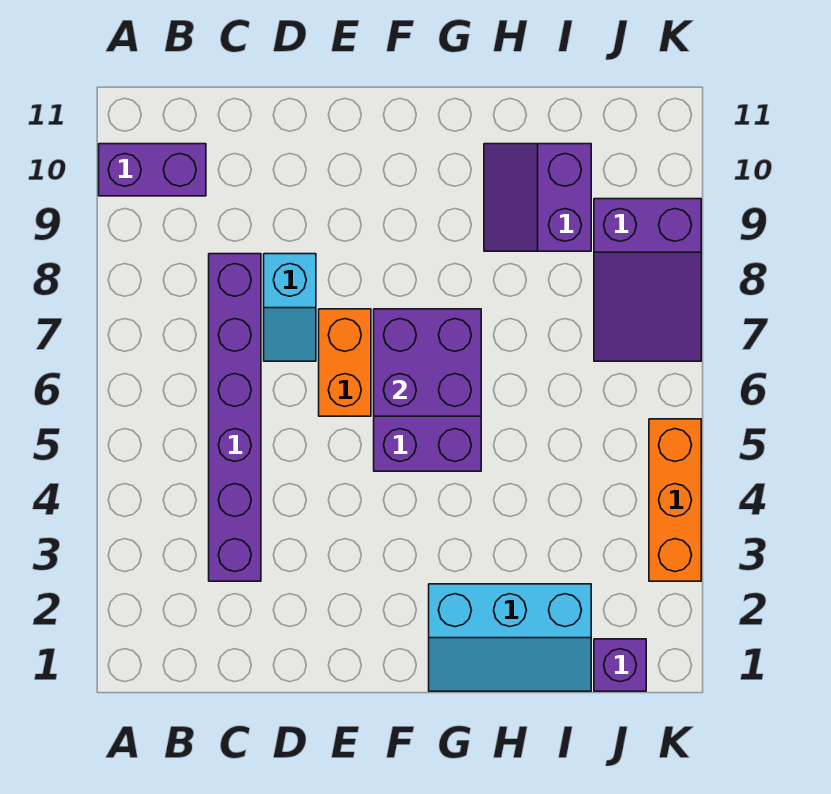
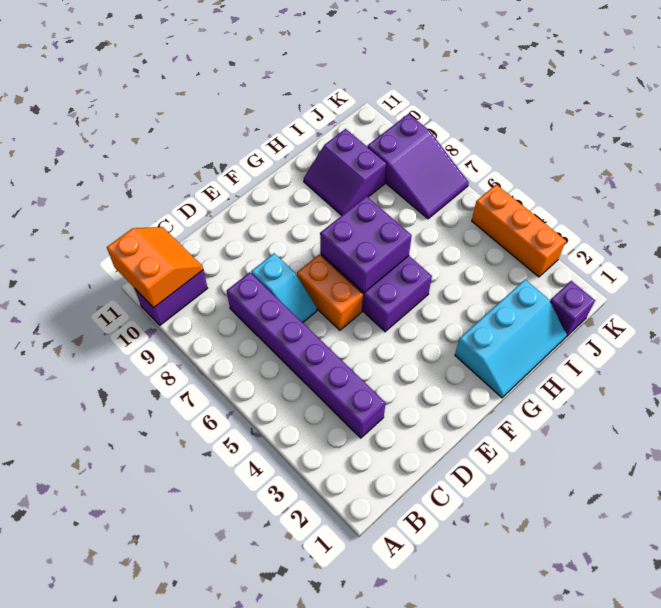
none -> orange slope A10:B11 level 2 top A

